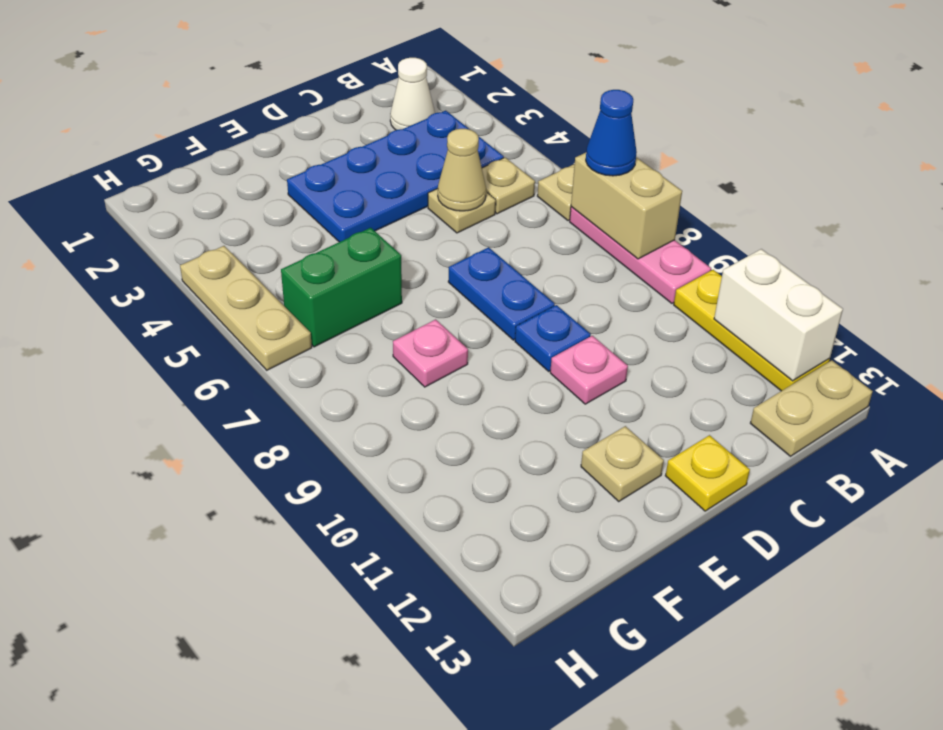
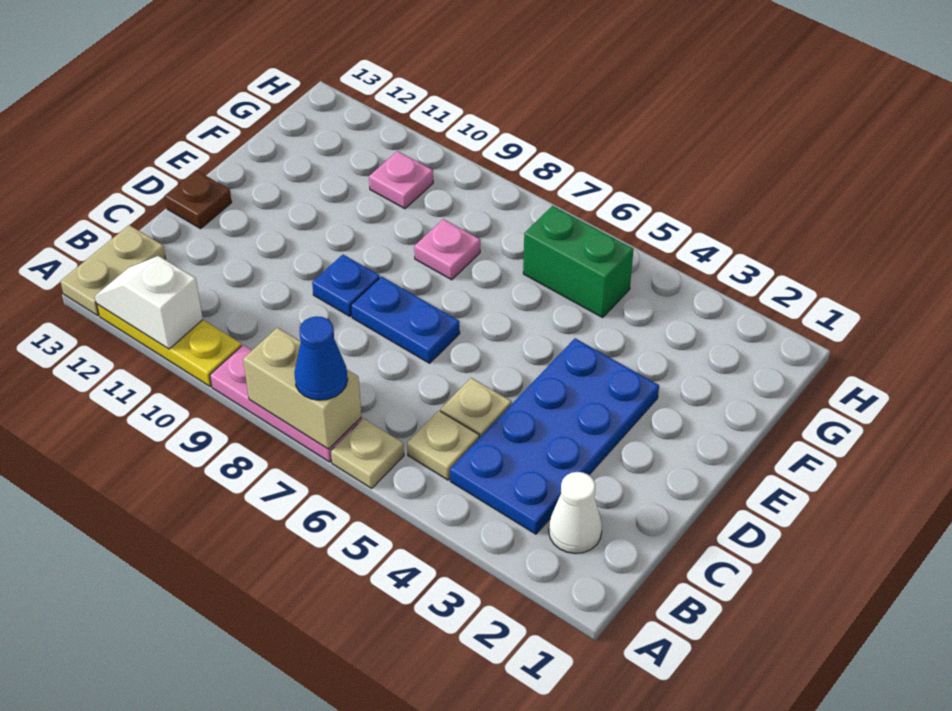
white brick A11:A12 level 2 -> white slope A11:A12 level 2 top 11
tan cone C5 level 2 -> none
pink plate D10 level 1 -> pink plate G10 level 1
yellow plate D13 level 1 -> brown plate D13 level 1
tan plate E12 level 1 -> none
green brick F6:G6 level 1 -> green brick G5:G6 level 1
tan plate H4:H6 level 1 -> none

